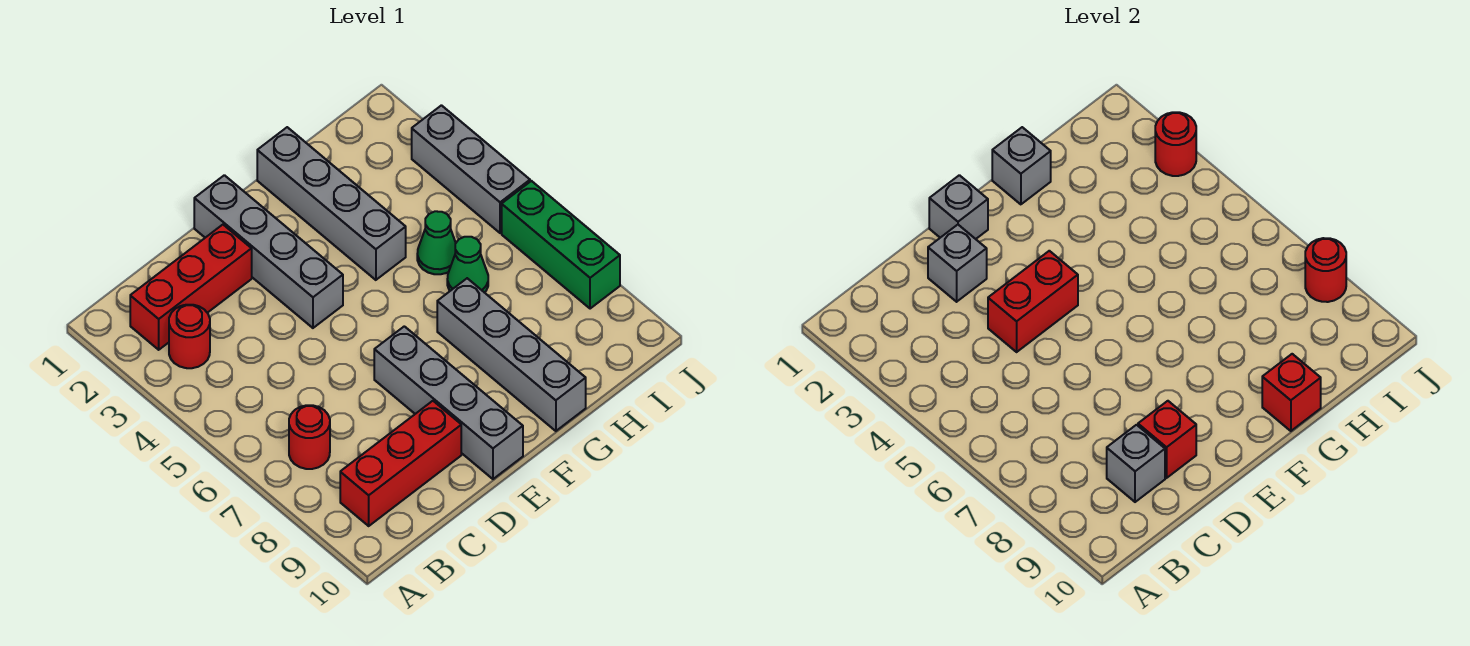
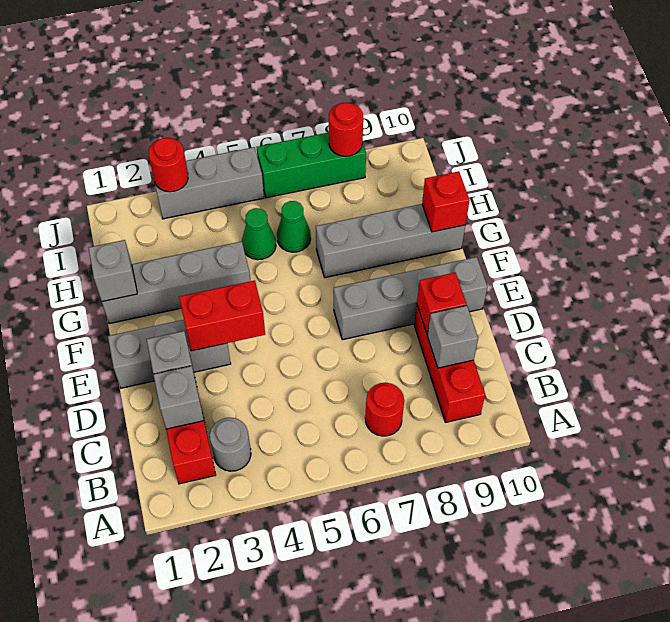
red round brick B3 level 1 -> grey round brick B3 level 1
red brick D4:E4 level 2 -> red brick E3:E4 level 2
grey brick E1:E4 level 1 -> grey brick E1:E3 level 1
grey brick E1 level 2 -> grey brick C2 level 2

